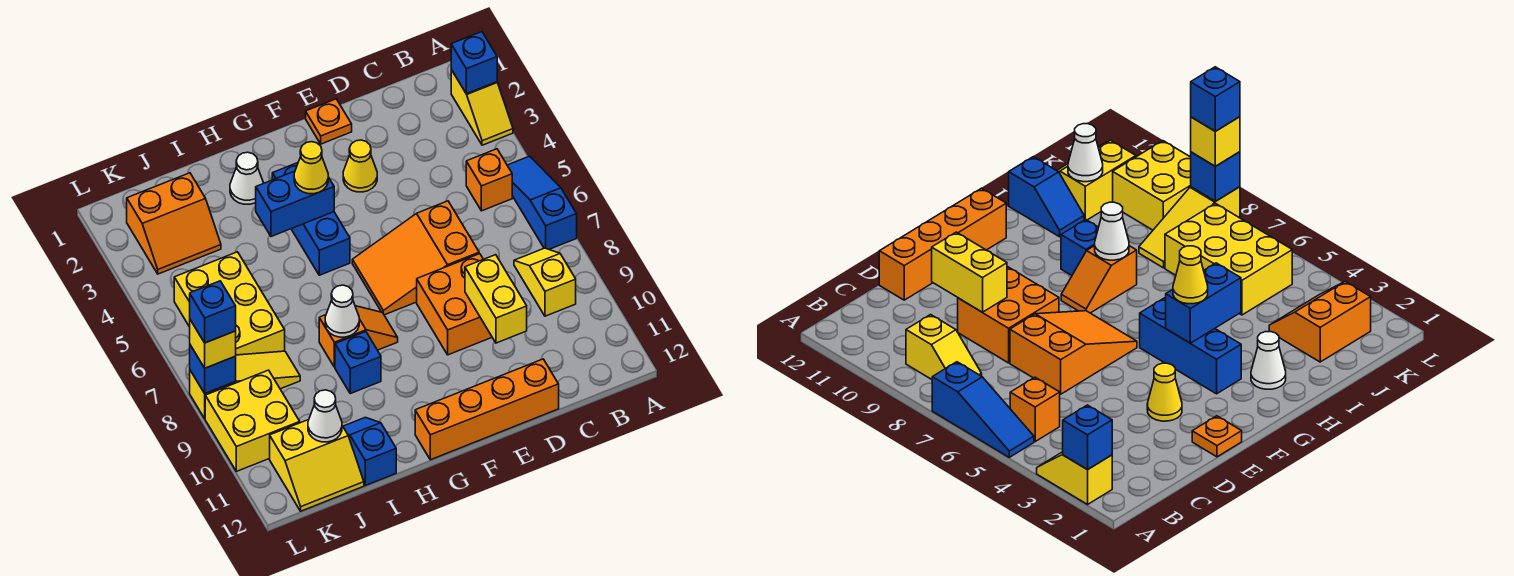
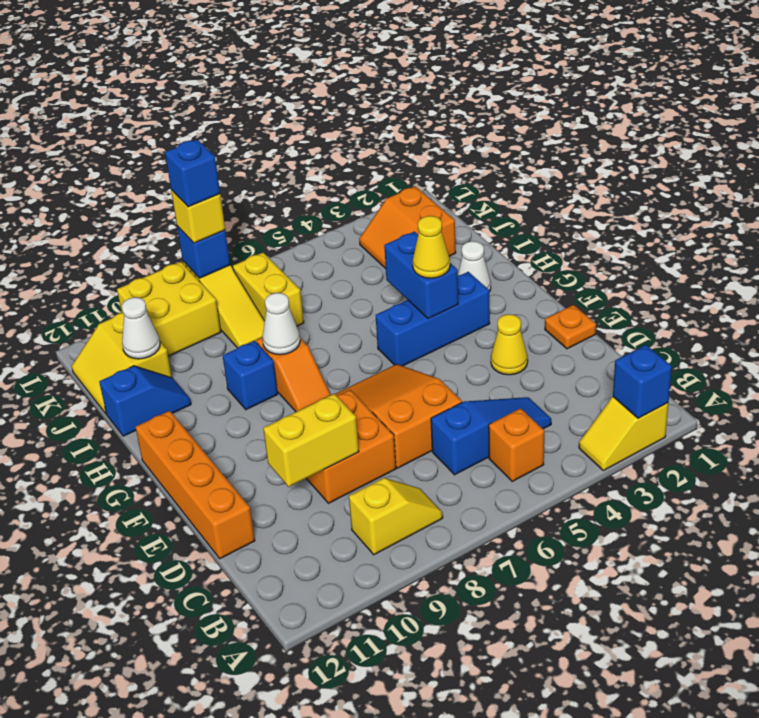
blue slope A5:A7 level 1 top 7 -> blue slope C4:C6 level 1 top 6
yellow brick J5:K7 level 1 -> yellow brick J7:K7 level 1

